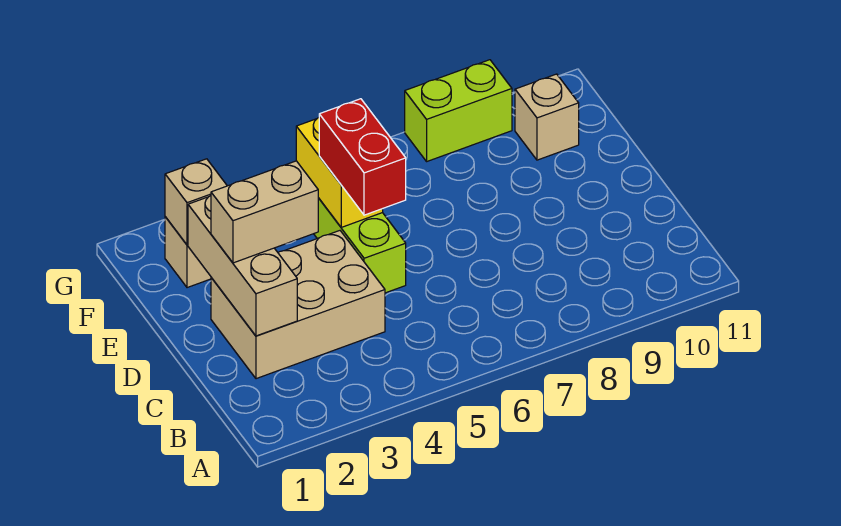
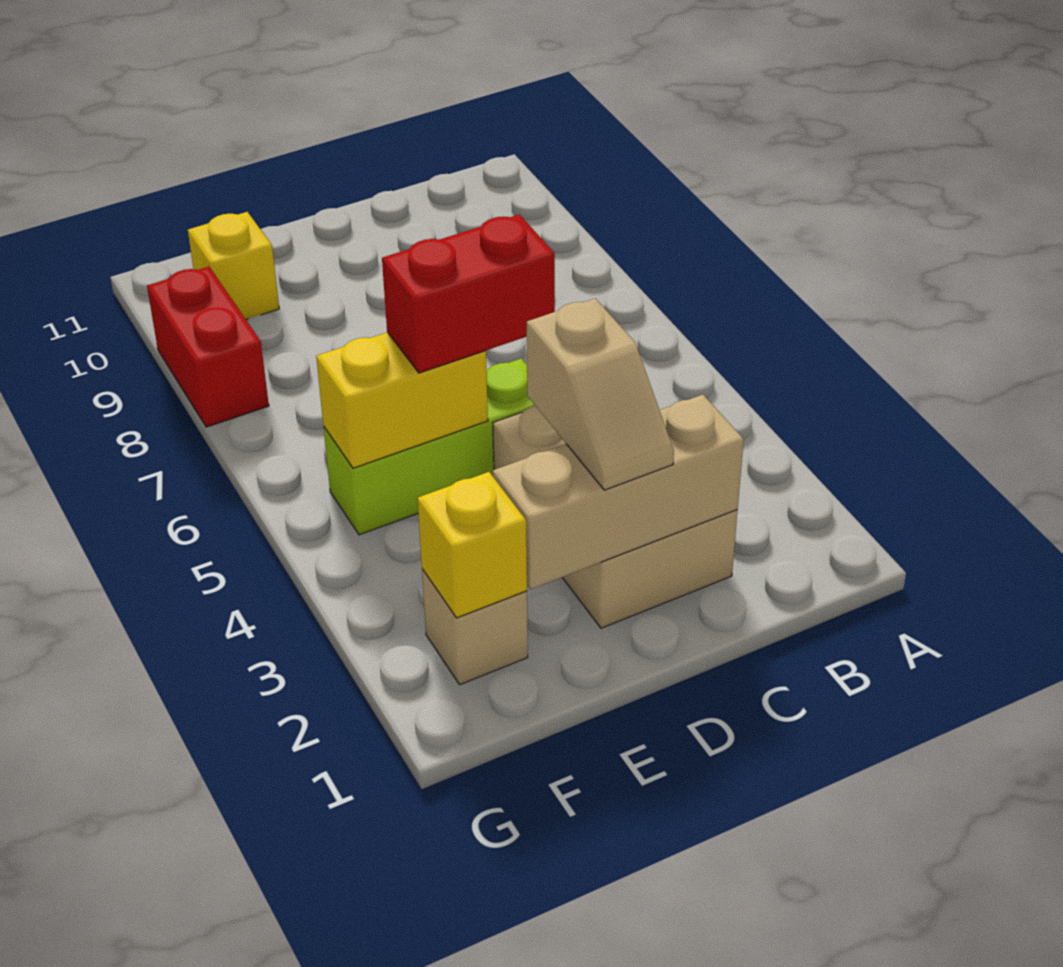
tan brick D2:D3 level 3 -> tan slope D2:D3 level 3 top 3
tan brick F2 level 2 -> yellow brick F2 level 2
tan brick F10 level 1 -> yellow brick F10 level 1
lime brick G8:G9 level 1 -> red brick G8:G9 level 1

